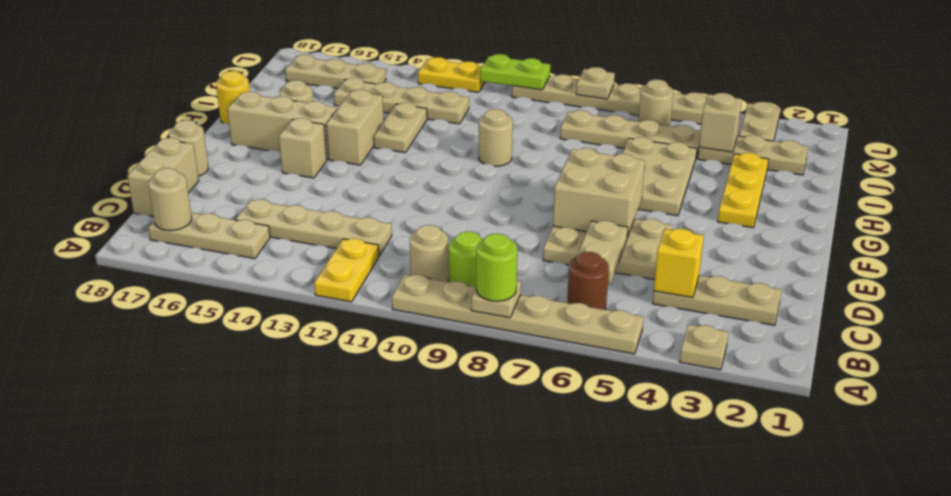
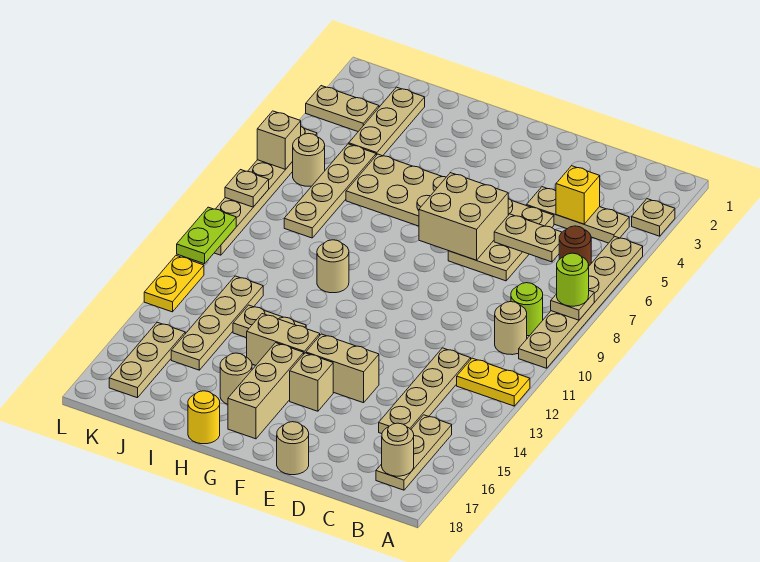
tan plate C2:C4 level 1 -> tan plate B4:D4 level 1
tan brick C18:D18 level 1 -> tan brick E14:F14 level 1
yellow plate G3:I3 level 1 -> none
tan brick J4 level 2 -> tan brick L6 level 2

